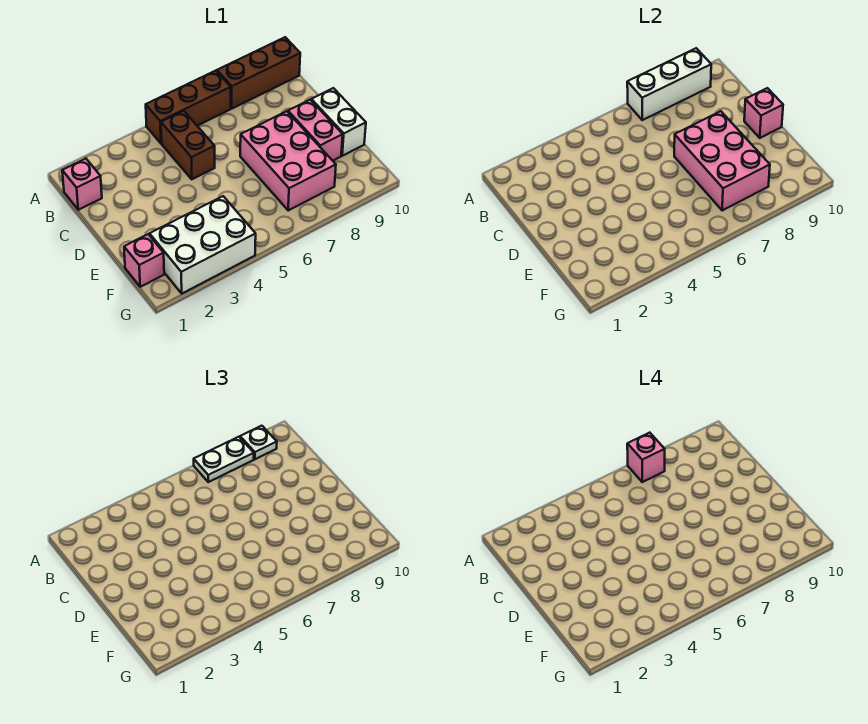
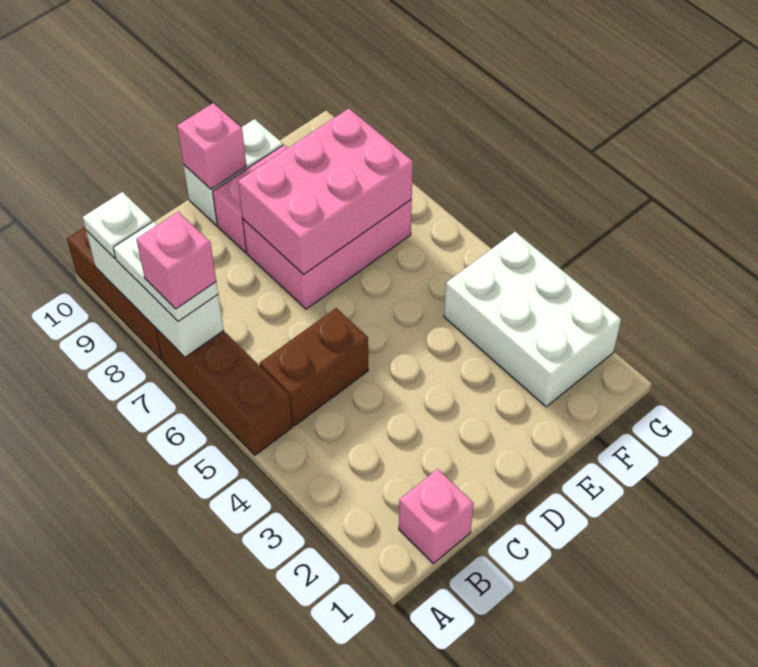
pink brick F1 level 1 -> none

